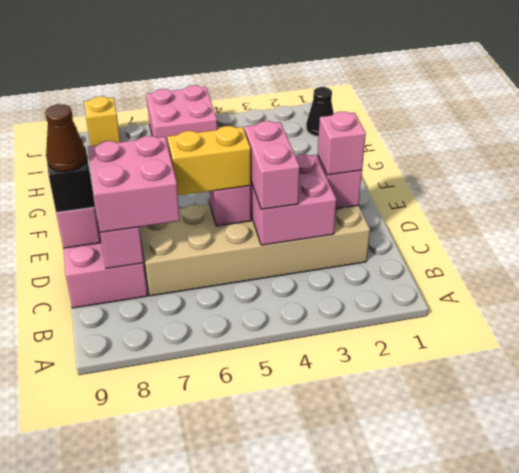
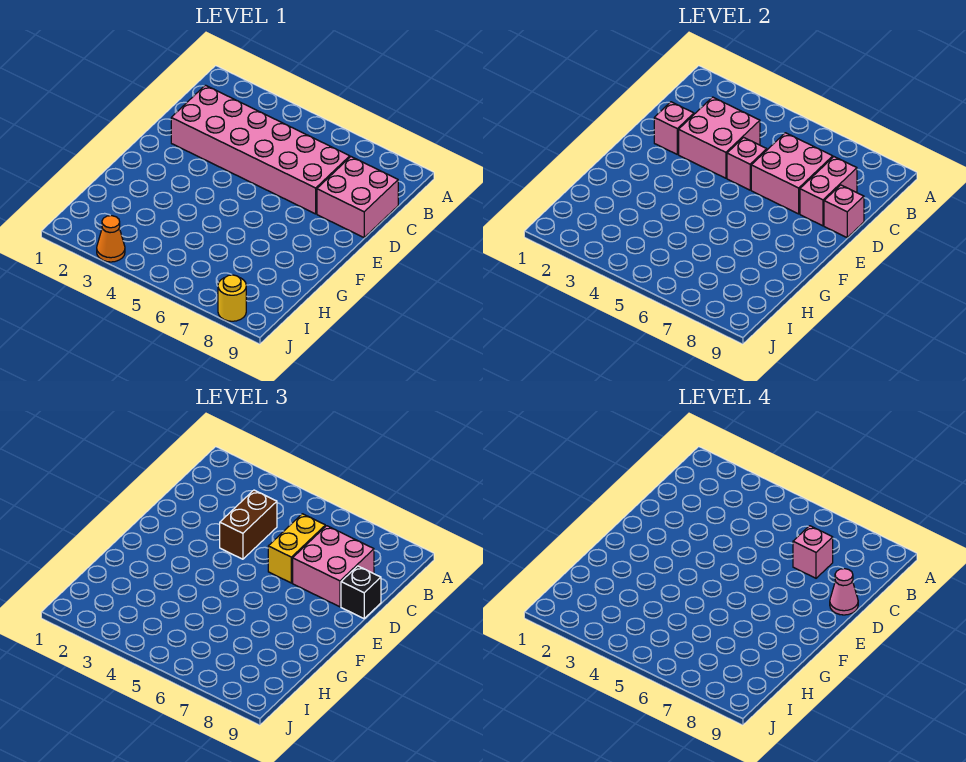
tan brick C2:D7 level 1 -> pink brick C2:D7 level 1
pink brick C4:D4 level 3 -> brown brick C4:D4 level 3
pink brick D2 level 3 -> pink brick C7 level 4
yellow brick D5:D6 level 3 -> yellow brick C6:D6 level 3
brown cone D9 level 4 -> pink cone D9 level 4
black cone I1 level 1 -> none
pink brick I5:J6 level 1 -> pink brick C6:D7 level 2
none -> orange cone J3 level 1
yellow brick J8 level 1 -> yellow round brick J8 level 1

